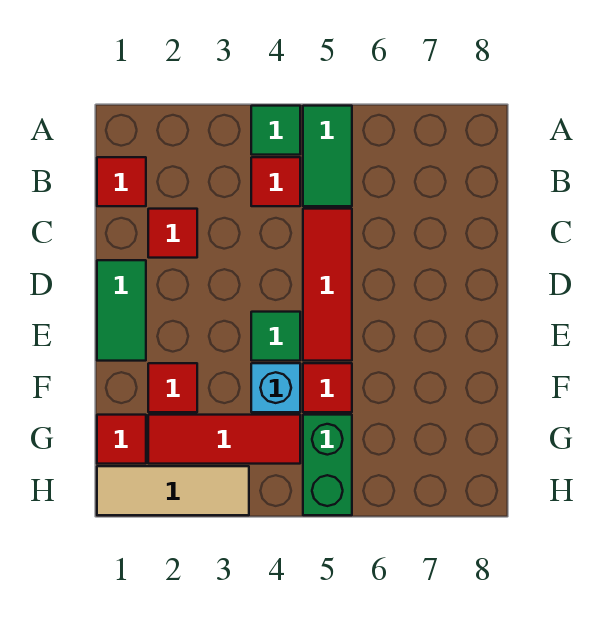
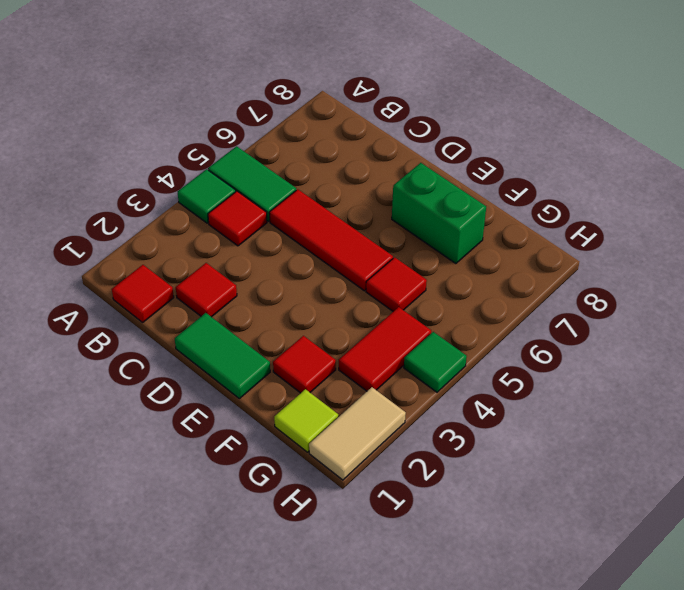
green tile E4 level 1 -> green tile H4 level 1
cyan brick F4 level 1 -> none
red tile G1 level 1 -> lime tile G1 level 1
red tile G2:G4 level 1 -> red tile G3:G4 level 1
green brick G5:H5 level 1 -> green brick E7:F7 level 1
tan tile H1:H3 level 1 -> tan tile H1:H2 level 1

